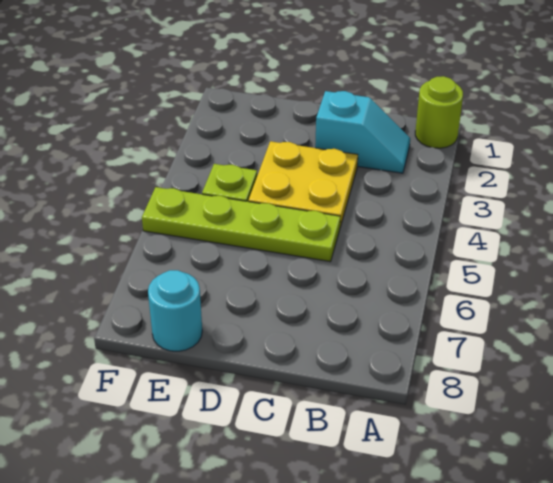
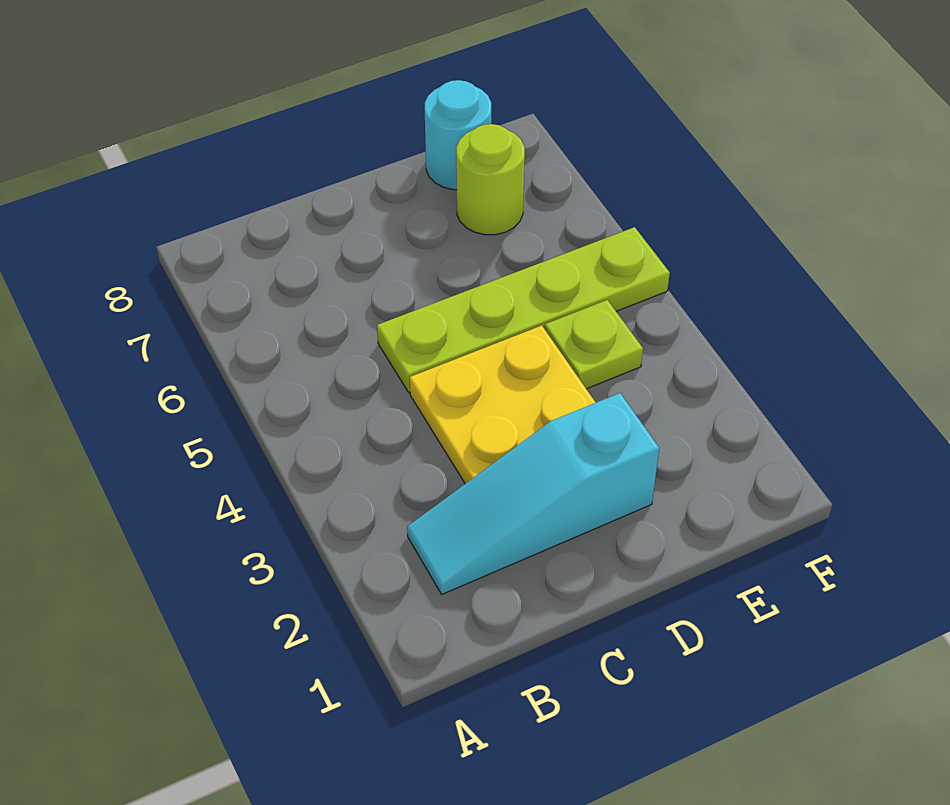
lime round brick A1 level 1 -> lime round brick E7 level 1
cyan slope B2:C2 level 1 top C -> cyan slope B2:D2 level 1 top D

